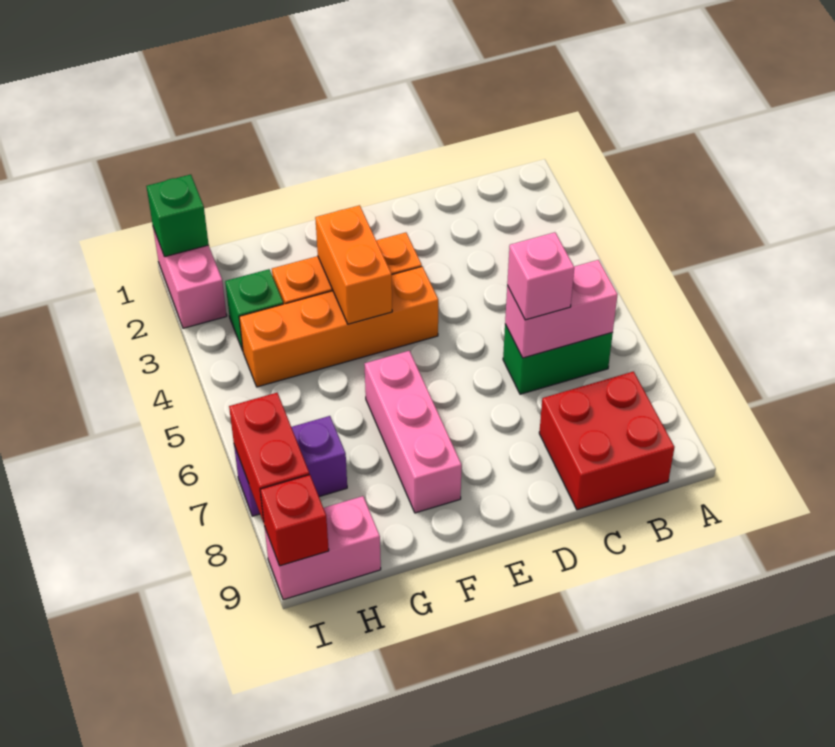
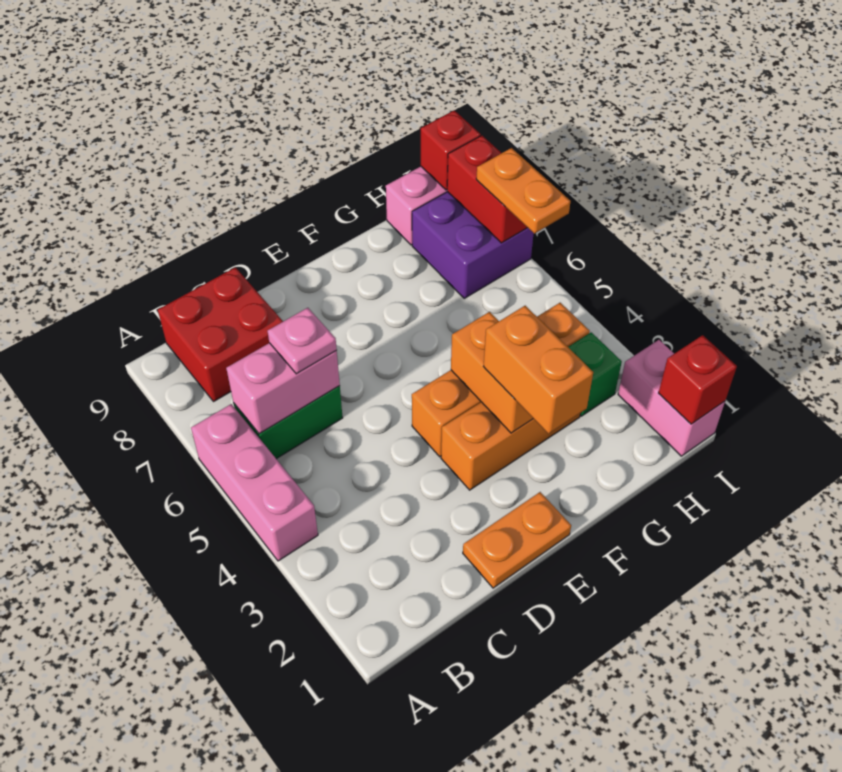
pink brick C6 level 3 -> pink plate C6 level 3
none -> orange plate D1:E1 level 1
none -> orange brick F2:F3 level 3
pink brick F6:F8 level 1 -> pink brick A4:A6 level 1
purple brick H7:I7 level 1 -> purple brick H7:I8 level 1
green brick I1 level 2 -> red brick I1 level 2
none -> orange plate I6:I7 level 3

